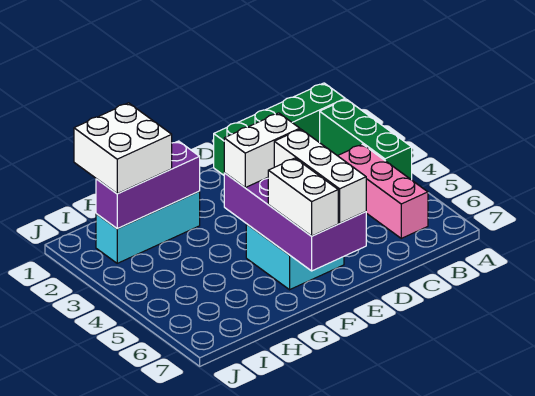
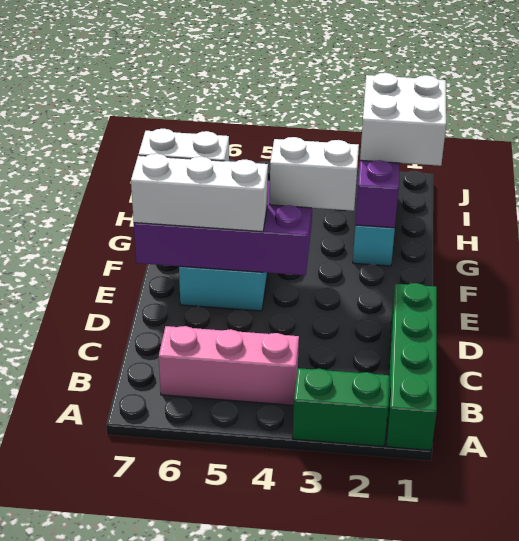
green brick A2:A4 level 1 -> green brick A2:A3 level 1
white brick E4:F4 level 3 -> white brick F3:F4 level 3

